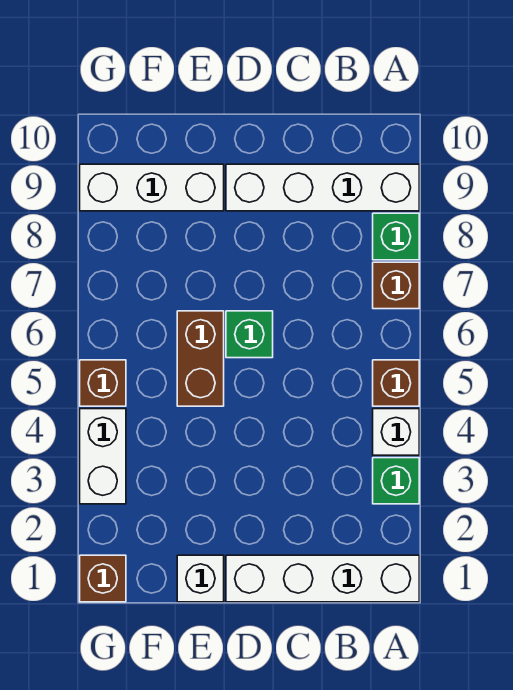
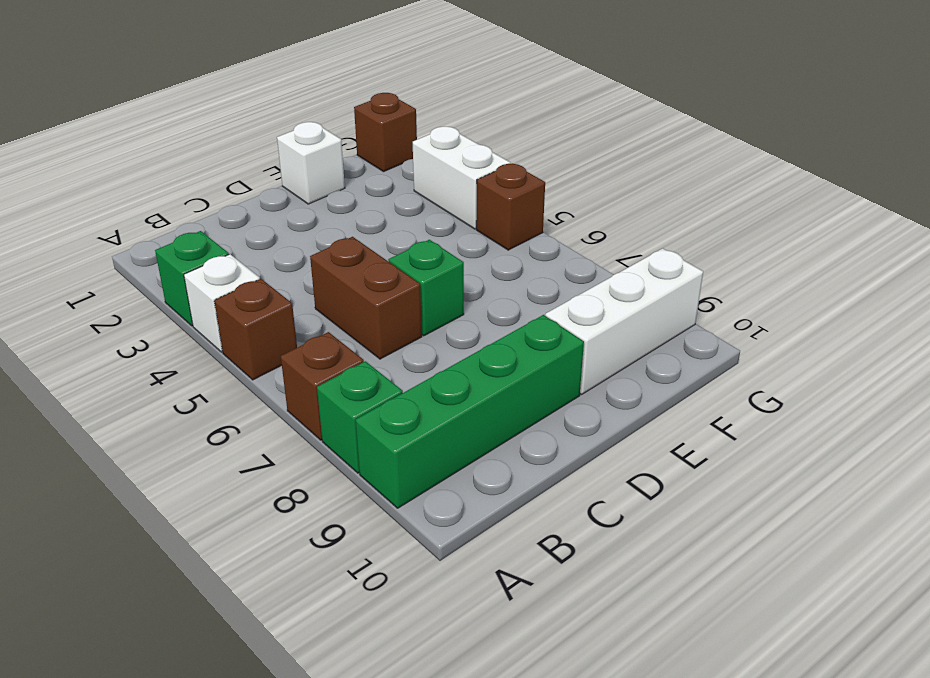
white brick A1:D1 level 1 -> none
white brick A9:D9 level 1 -> green brick A9:D9 level 1
brown brick E5:E6 level 1 -> brown brick C5:C6 level 1

